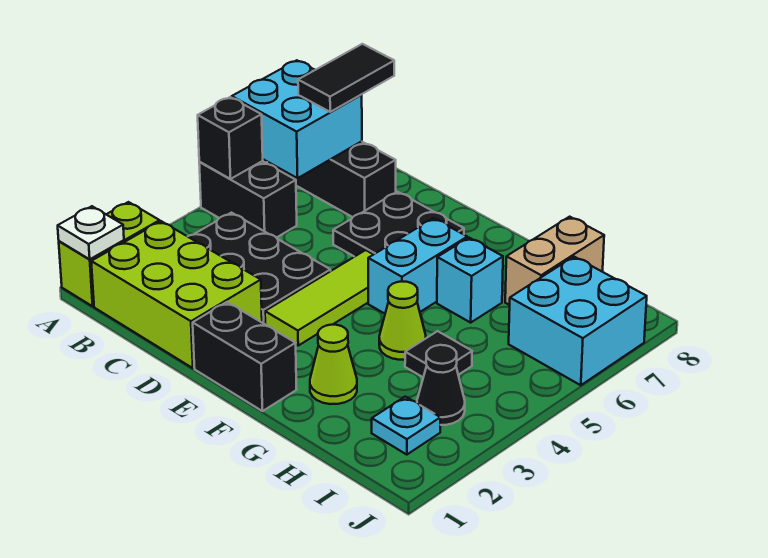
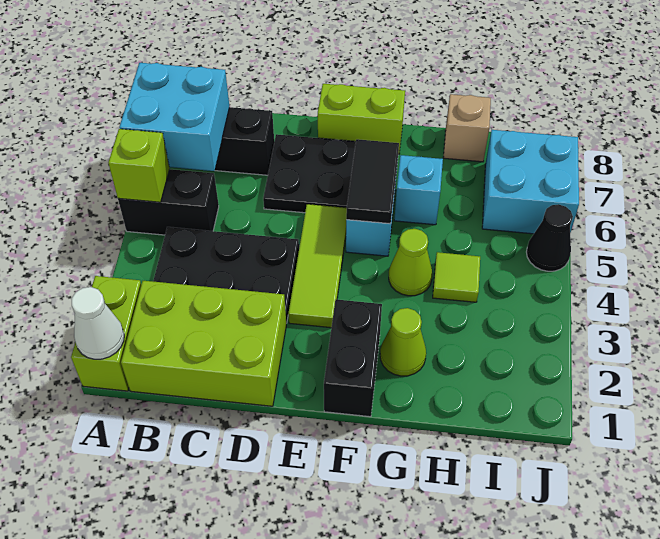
white plate A1 level 2 -> white cone A1 level 2
black brick A5 level 2 -> lime brick A5 level 2
black tile B7:B8 level 3 -> black tile F5:F6 level 2
black brick E1:F1 level 1 -> black brick F1:F2 level 1
none -> lime brick E8:F8 level 1
black tile H4 level 1 -> lime tile H4 level 1
tan brick H7:H8 level 1 -> tan brick H8 level 1
cyan plate I2 level 1 -> none
black cone I3 level 1 -> black cone J5 level 1

